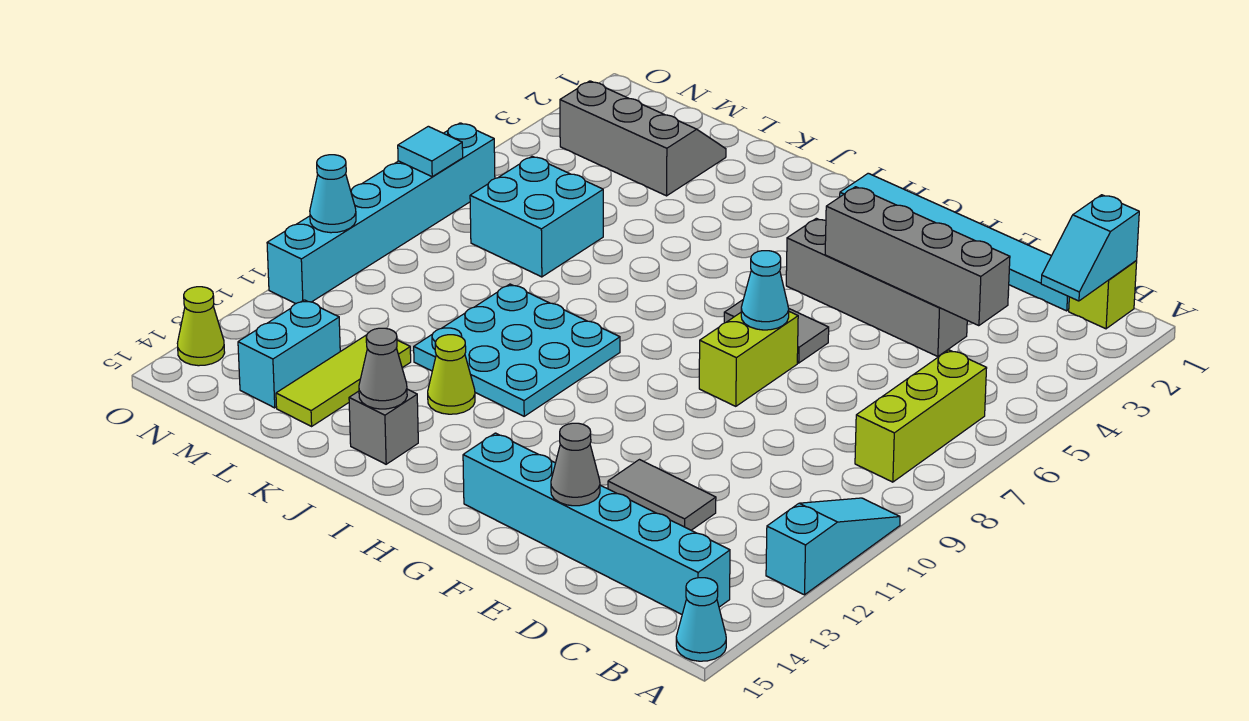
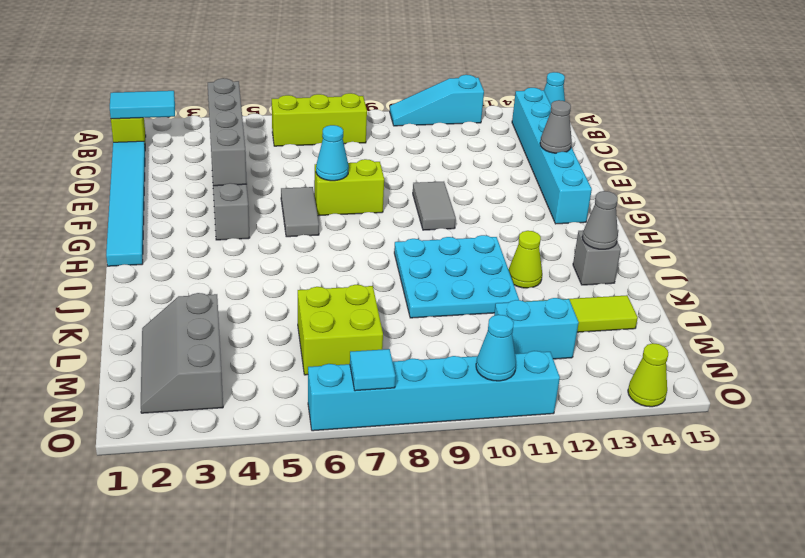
cyan slope B1:B2 level 2 top 1 -> cyan tile B1:B2 level 2
grey tile D12:E12 level 1 -> grey tile F10:G10 level 1
cyan brick L6:M7 level 1 -> lime brick L6:M7 level 1
cyan brick M13:M14 level 1 -> cyan brick M11:M12 level 1

